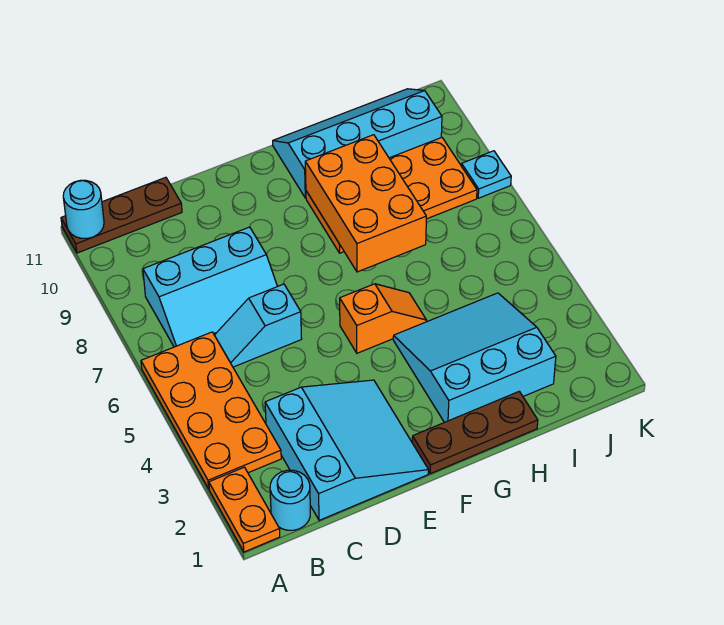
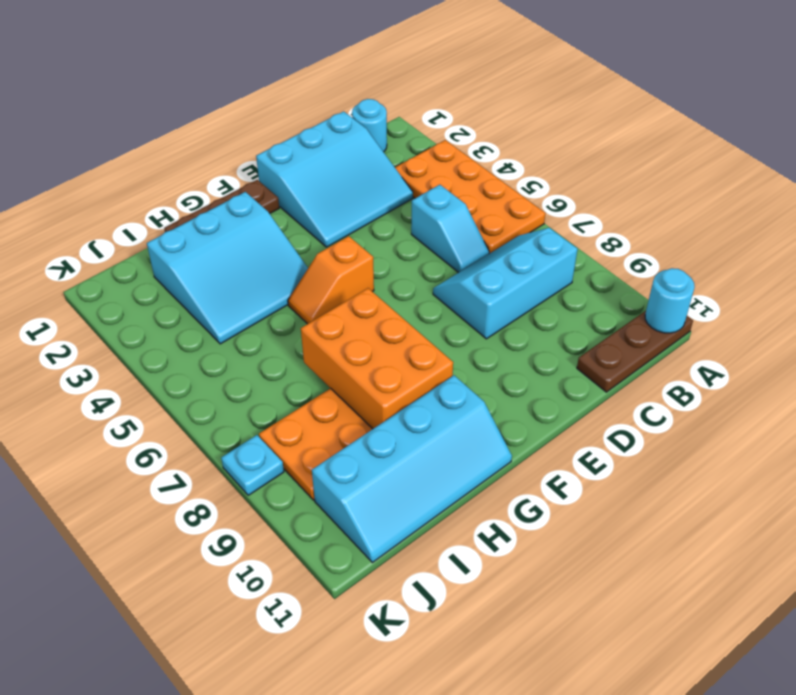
orange plate A1:A2 level 1 -> none
cyan slope C1:E3 level 1 top C -> cyan slope C1:E3 level 1 top 1
cyan slope C6:D6 level 1 top D -> cyan slope C5:C6 level 1 top 5

